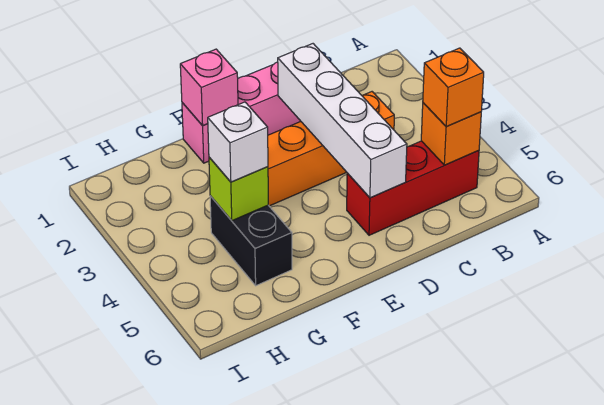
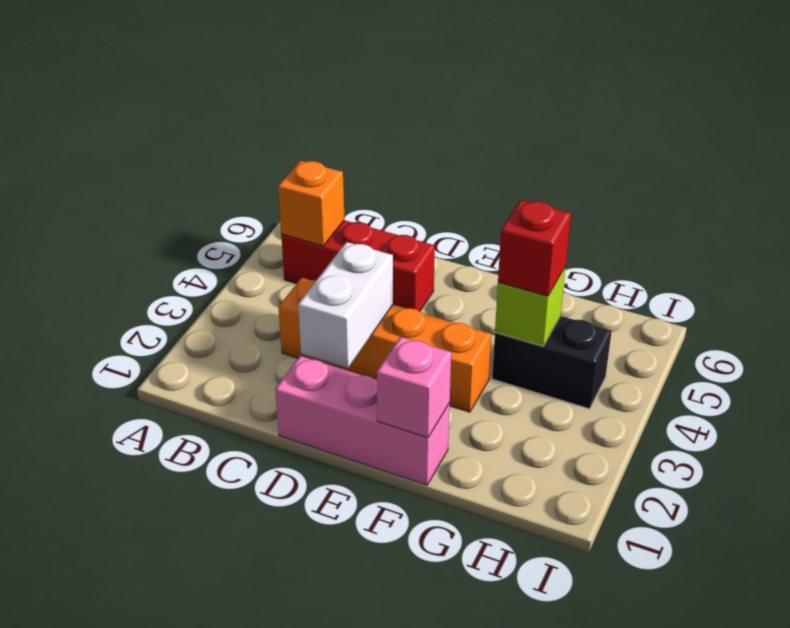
orange brick B5 level 3 -> none
white brick D2:D5 level 2 -> white brick D2:D3 level 2
black brick G4:G5 level 1 -> black brick G4:H4 level 1
white brick G4 level 3 -> red brick G4 level 3

